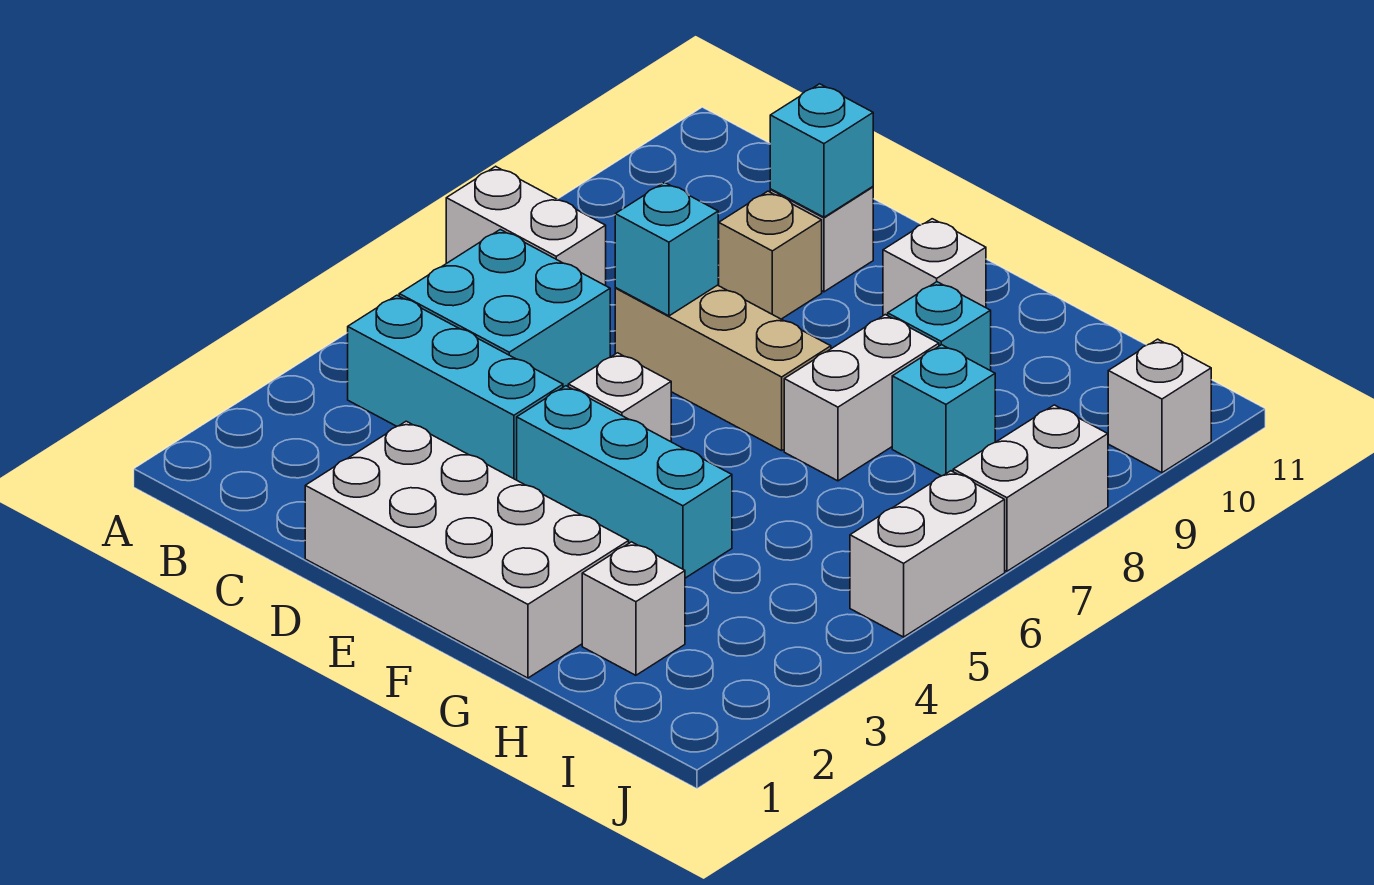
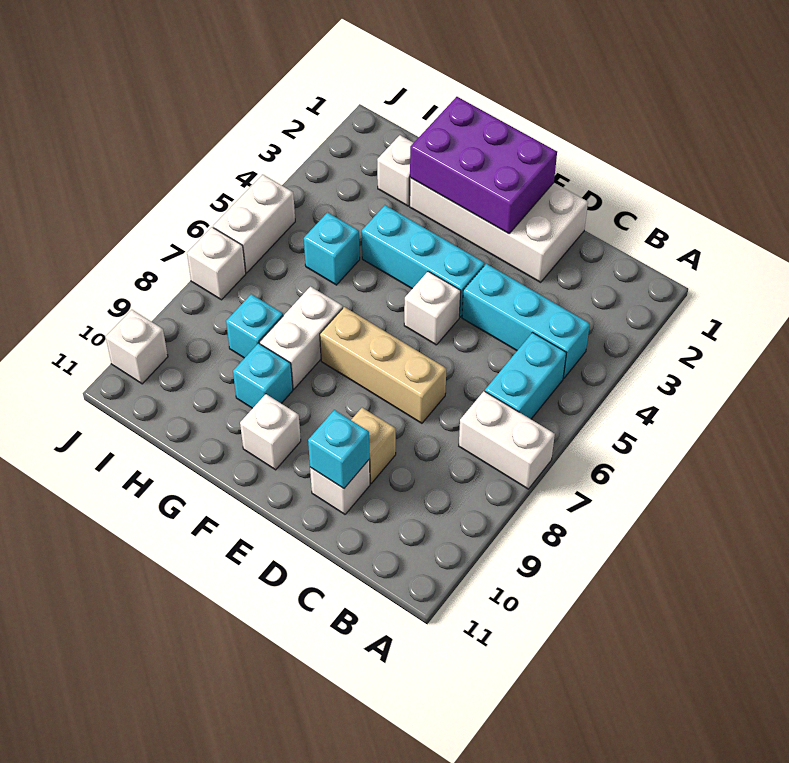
cyan brick B5:C6 level 1 -> cyan brick B5:B6 level 1
cyan brick D7 level 2 -> cyan brick H5 level 1
none -> purple brick E1:G2 level 2
white brick J7:J8 level 1 -> white brick J7 level 1

